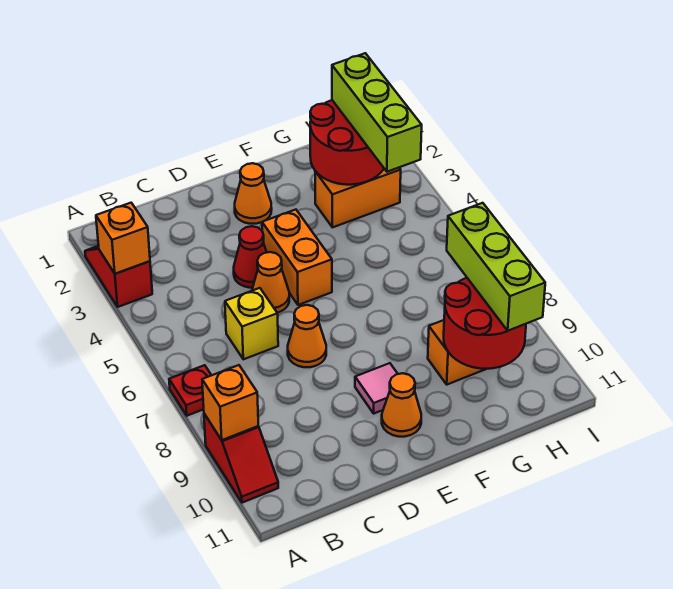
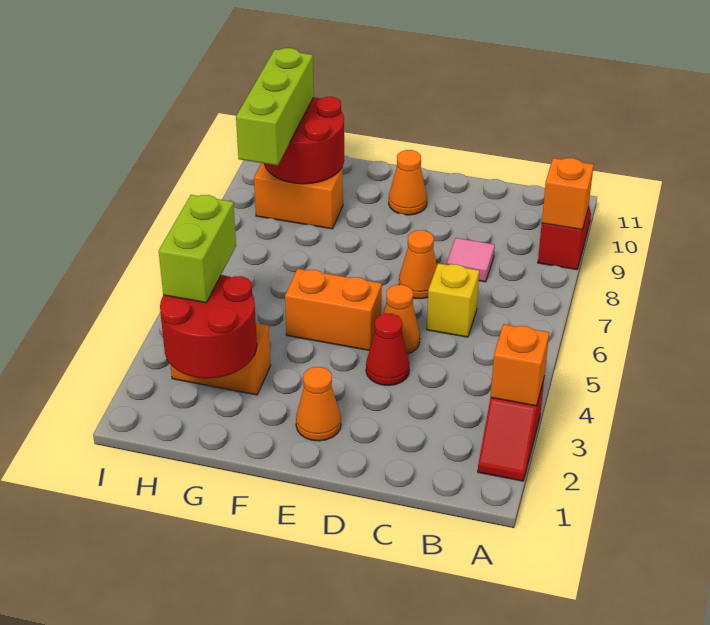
red plate A7 level 1 -> none
orange brick E4:E5 level 1 -> orange brick E5:F5 level 1
pink tile E9 level 1 -> pink tile C8 level 1
lime brick H2:H4 level 3 -> lime brick H3:H4 level 3

